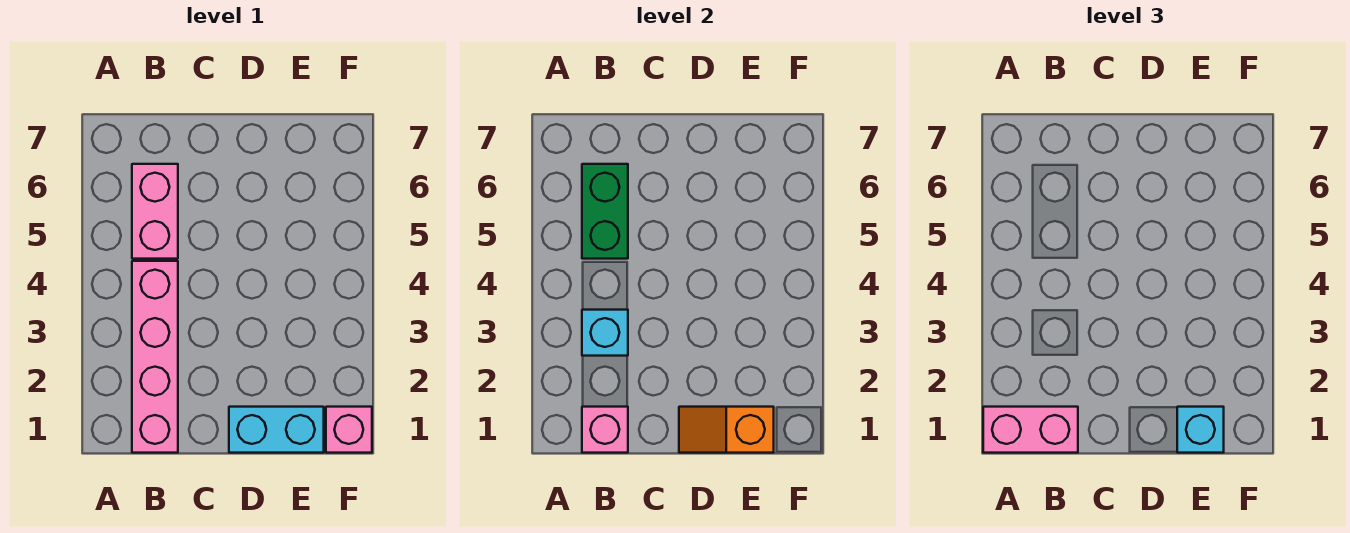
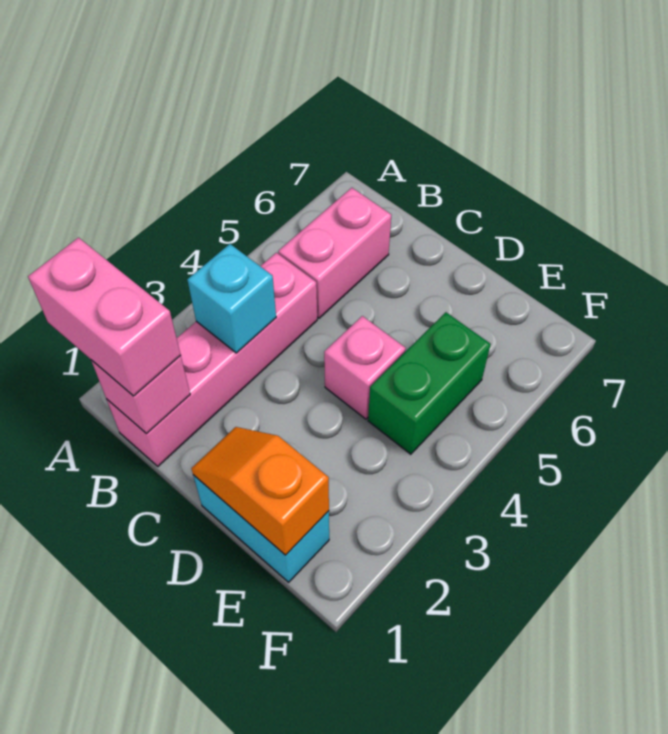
green brick B5:B6 level 2 -> green brick E4:E5 level 1
cyan brick E1 level 3 -> none
pink brick F1 level 1 -> pink brick D4 level 1

